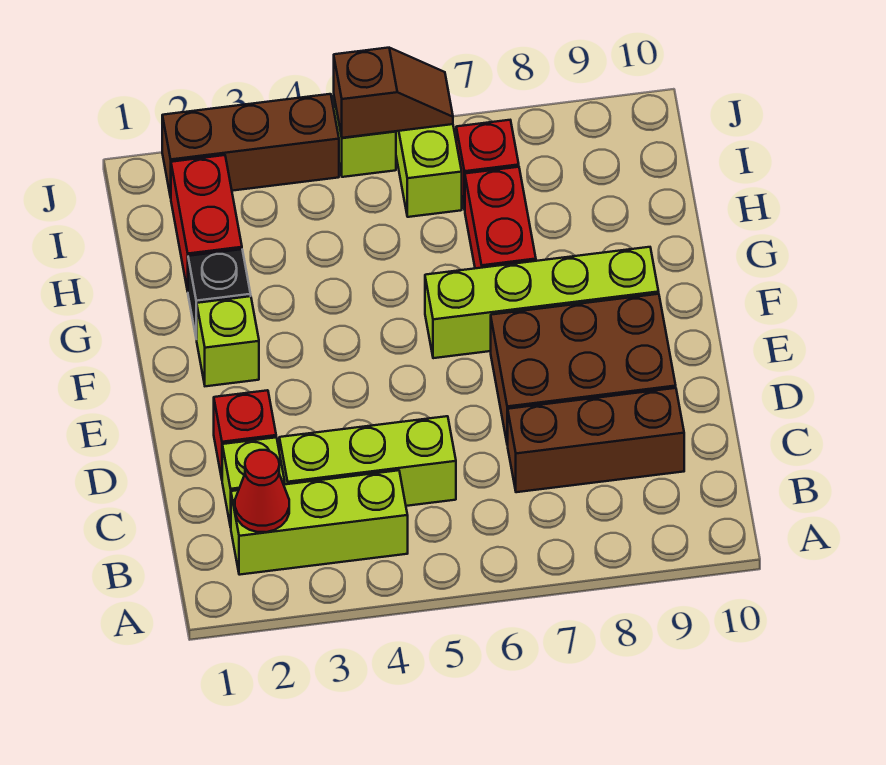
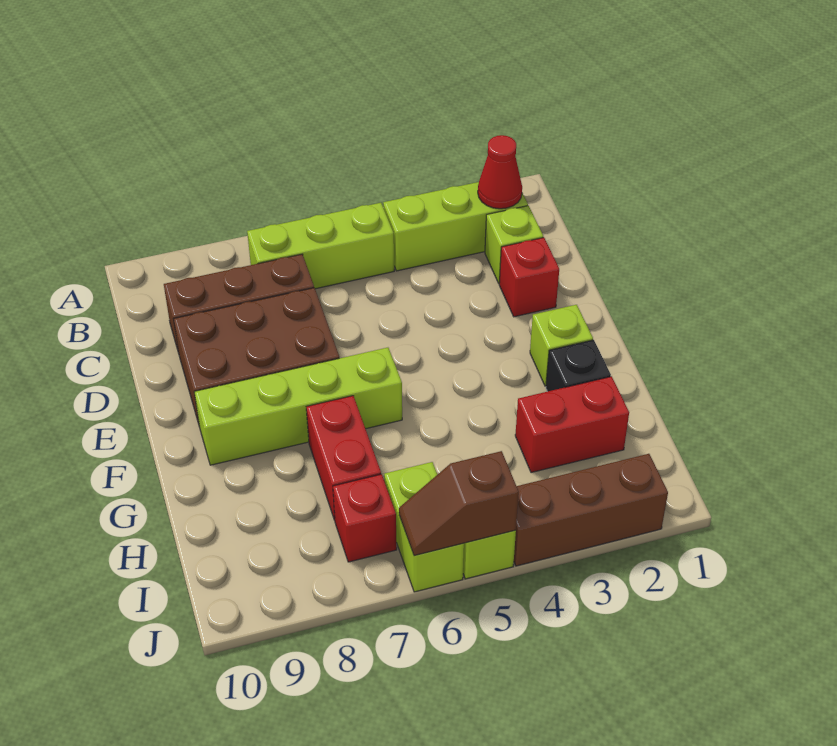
lime brick C3:C5 level 1 -> lime brick B5:B7 level 1
red brick H2:I2 level 1 -> red brick H2:H3 level 1

